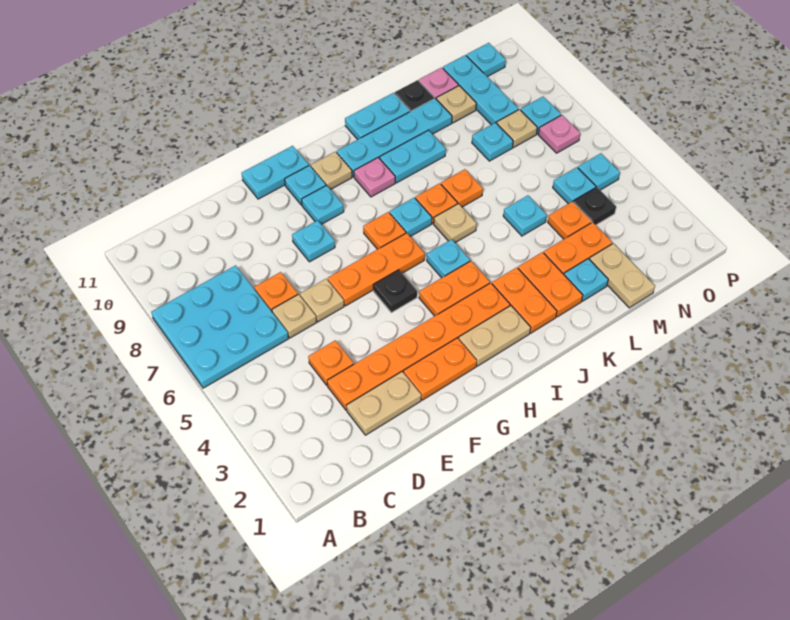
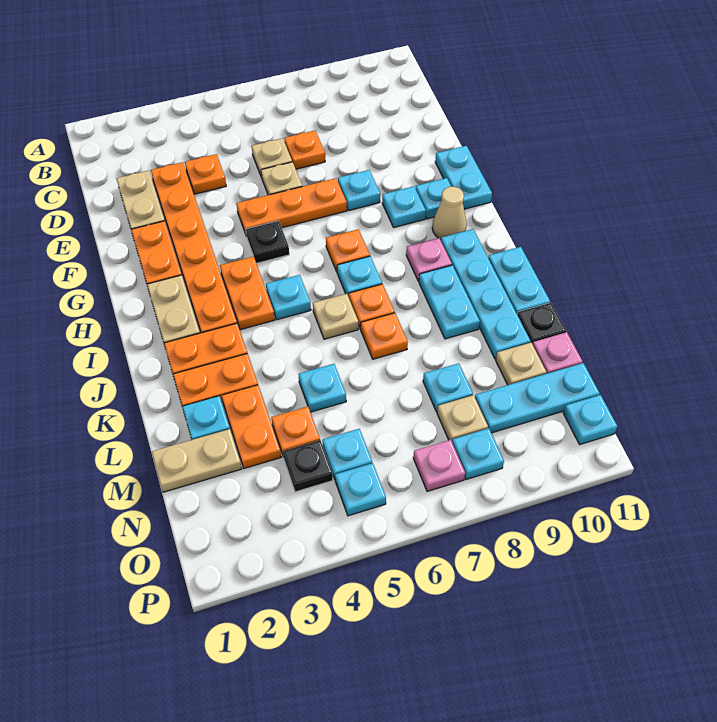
cyan plate A6:C8 level 1 -> none
orange plate F6:H6 level 1 -> orange plate F5:F7 level 1
tan plate H10 level 1 -> tan cone H10 level 1

